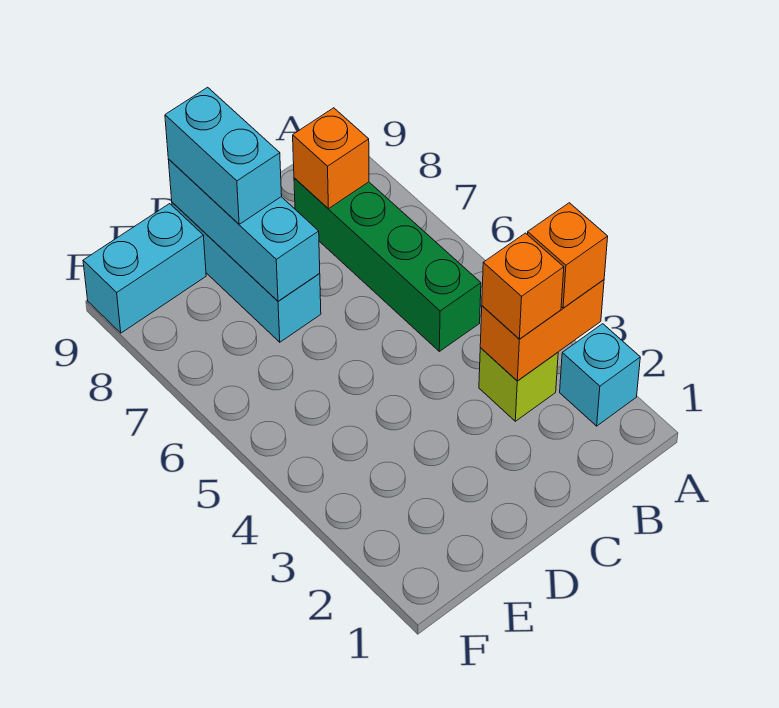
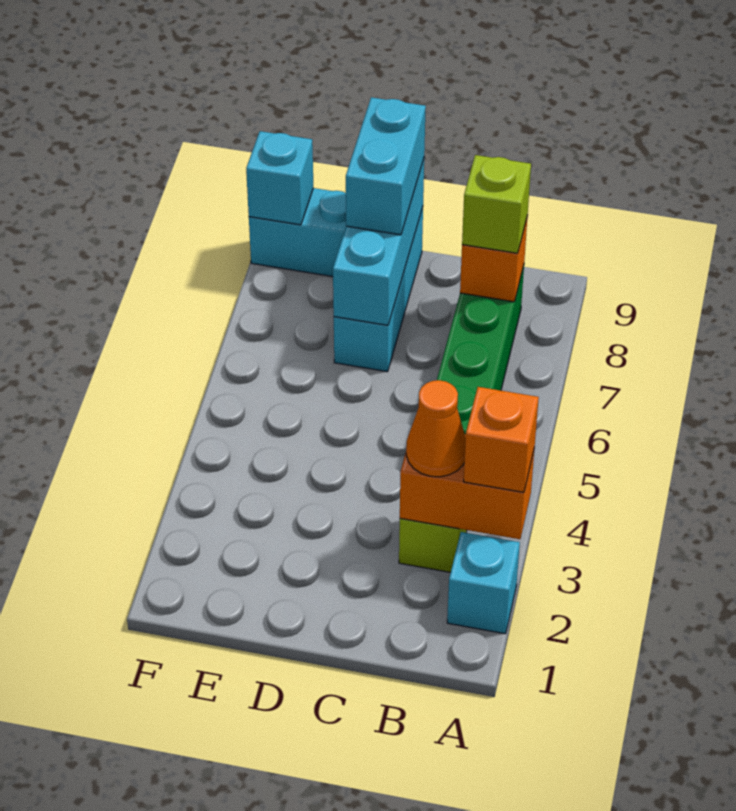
orange brick B3 level 3 -> orange cone B3 level 3
none -> lime brick B8 level 3
none -> cyan brick F9 level 2

